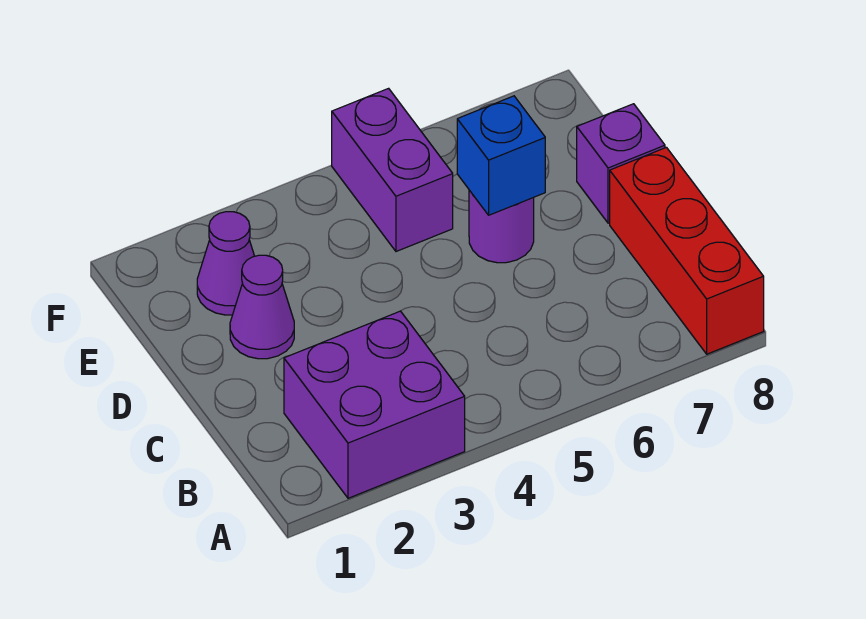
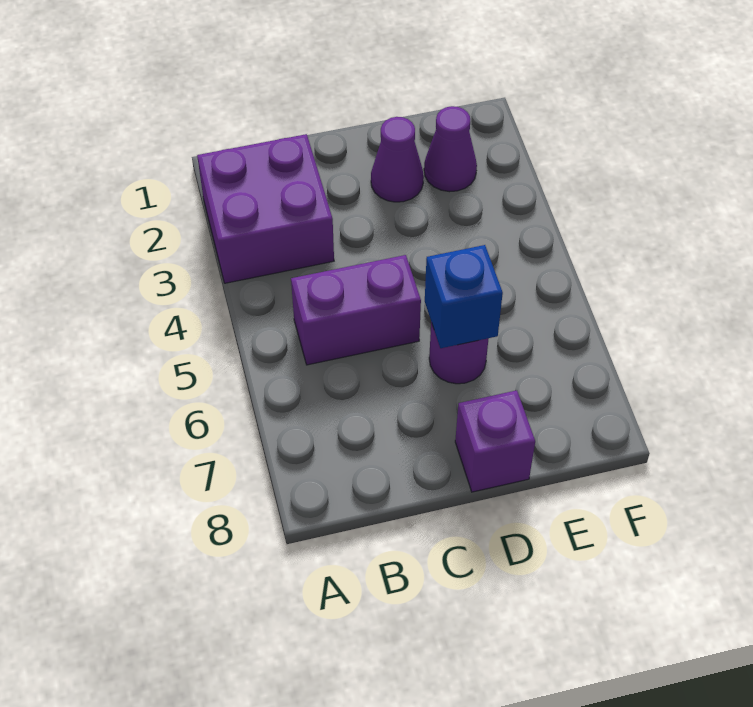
red brick A8:C8 level 1 -> none
purple brick E5:F5 level 1 -> purple brick B5:C5 level 1

